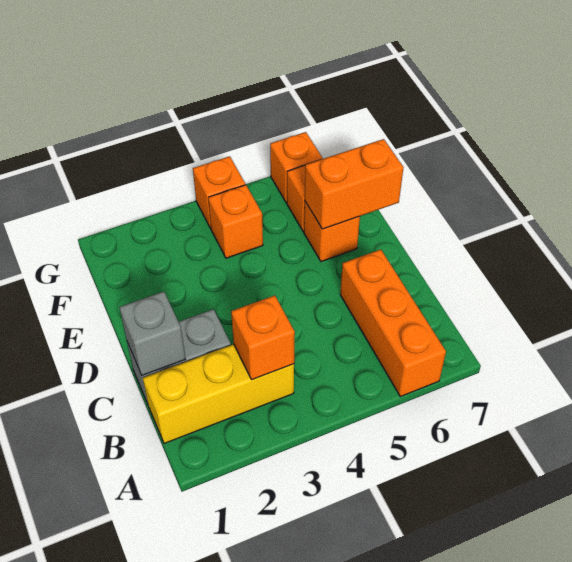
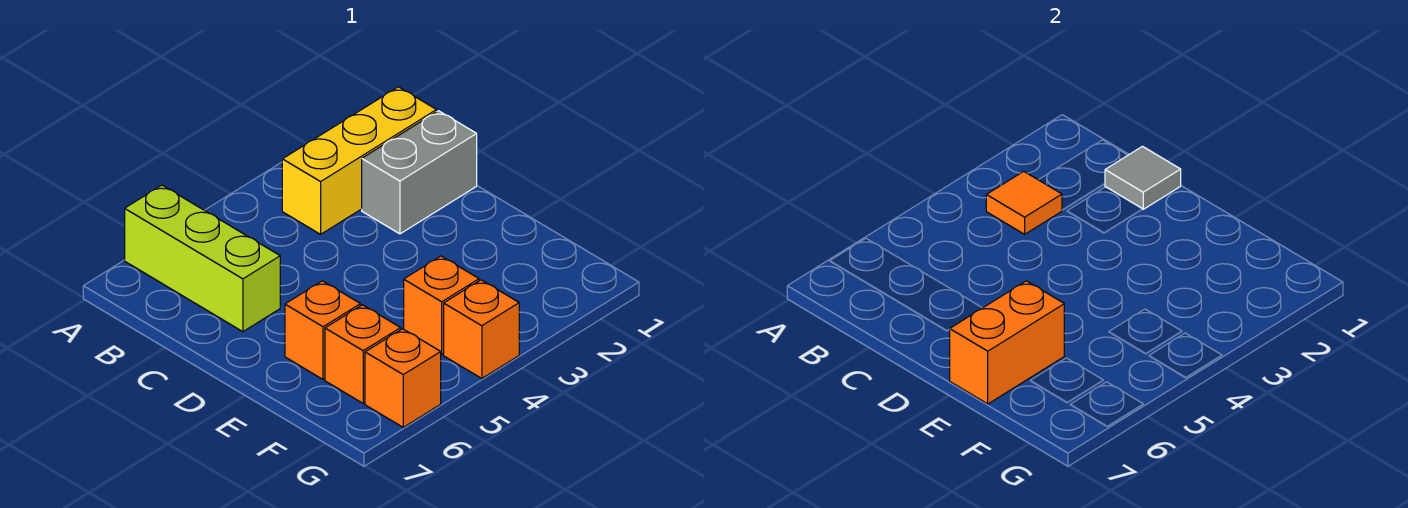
orange brick A6:C6 level 1 -> lime brick A6:C6 level 1
orange brick B3 level 2 -> orange tile B3 level 2
grey brick C1 level 2 -> grey tile C1 level 2

